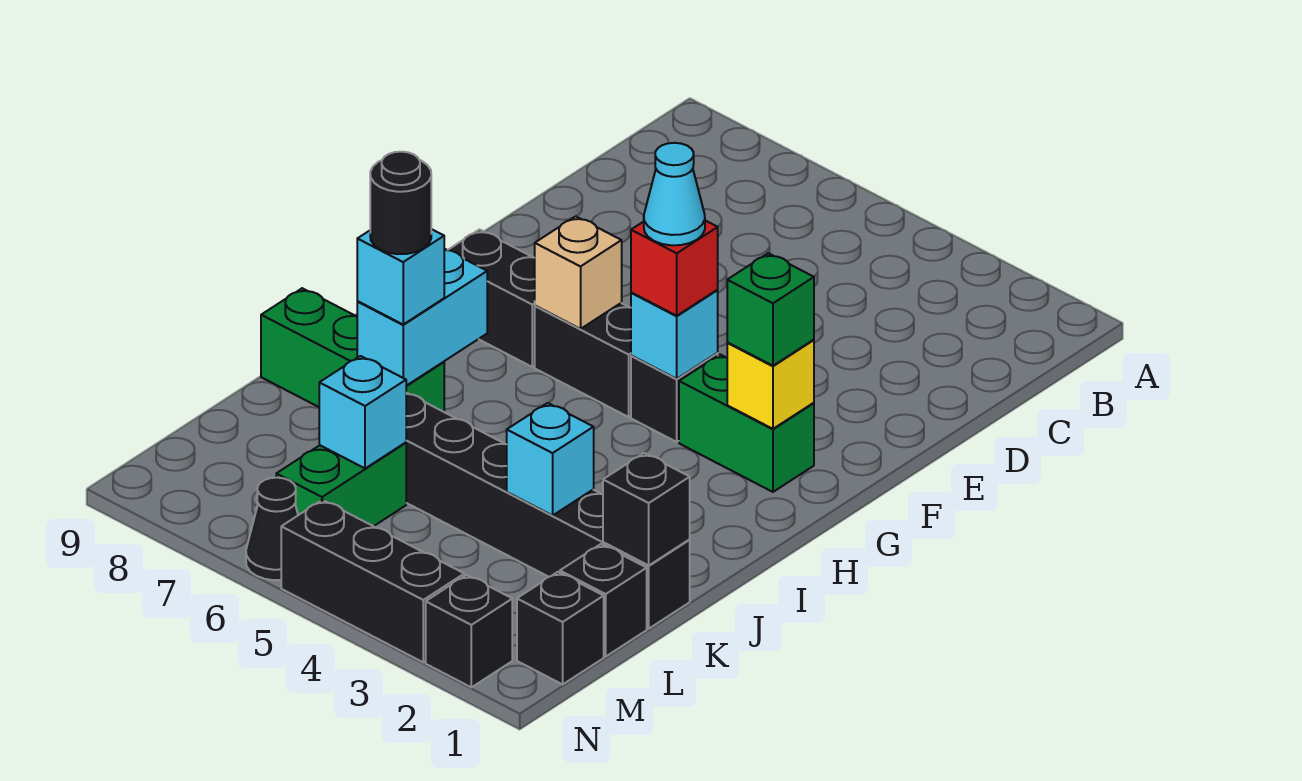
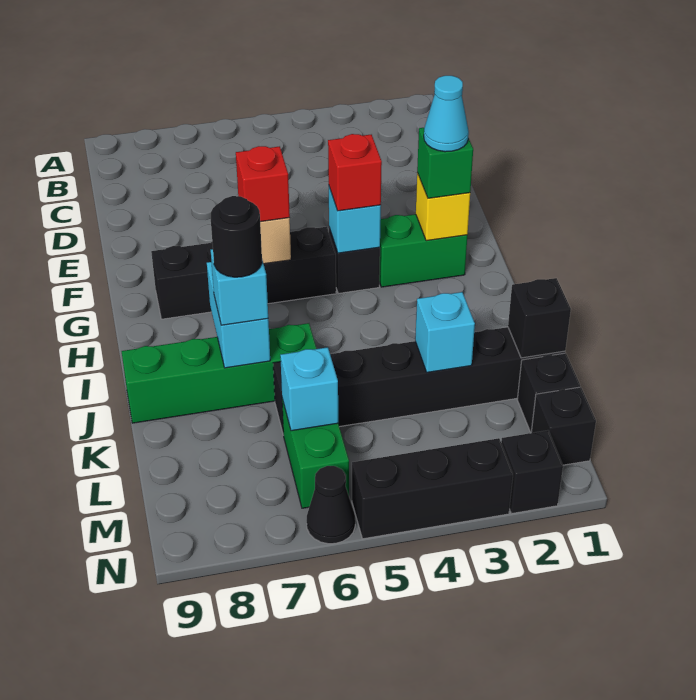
cyan cone G4 level 4 -> cyan cone G2 level 4
none -> red brick G6 level 3
green brick J7:J9 level 1 -> green brick J6:J9 level 1

